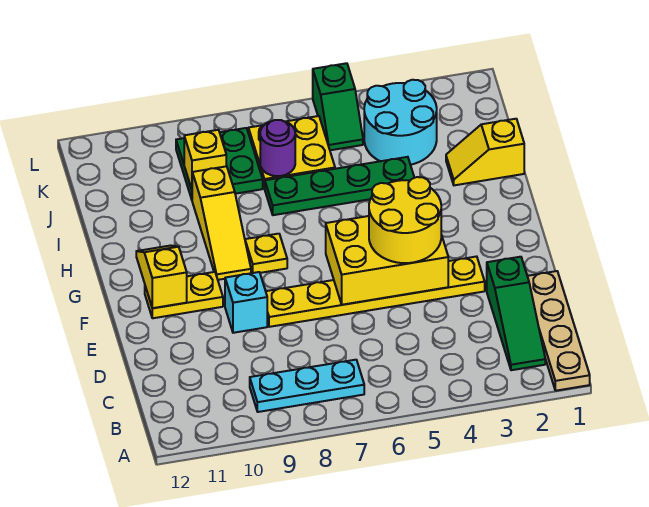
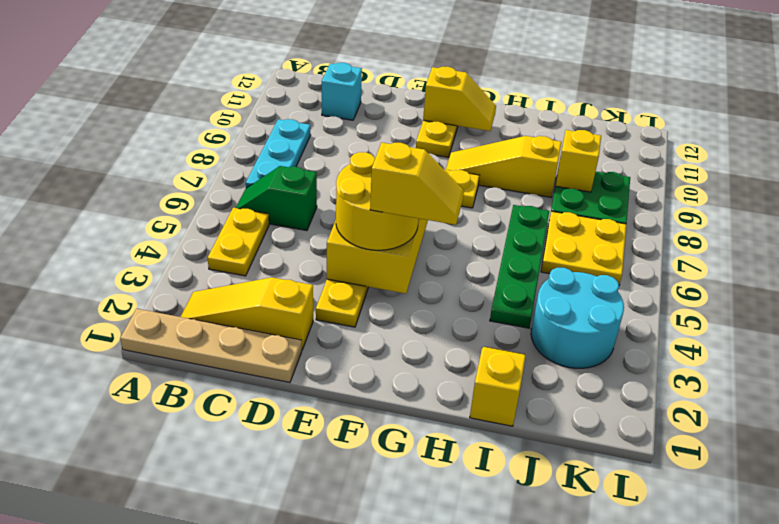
green slope B2:D2 level 1 top D -> yellow slope B2:D2 level 1 top D
none -> yellow plate B4:B5 level 1
cyan brick E9 level 1 -> cyan brick C11 level 1
none -> yellow slope F4:G4 level 4 top F
purple round brick J7 level 2 -> none
green slope K5:L5 level 1 top L -> green slope B6:C6 level 1 top C

